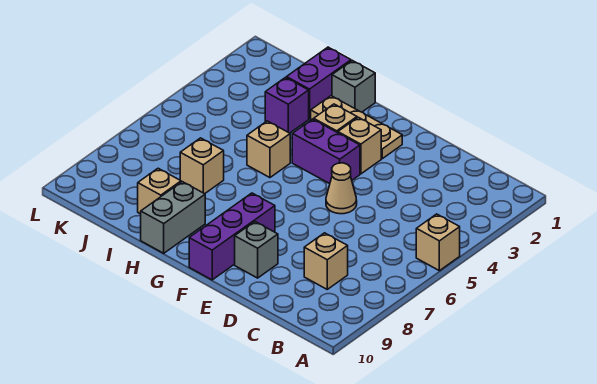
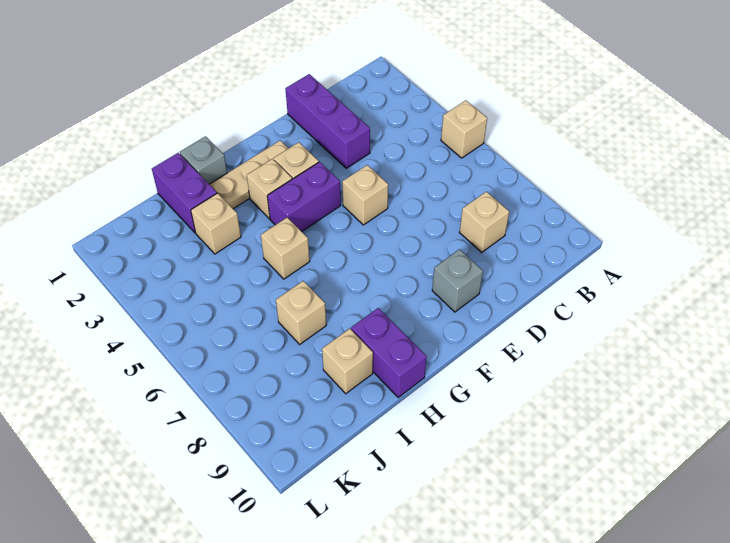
tan cone E5 level 1 -> tan brick E5 level 1
purple brick F8:F10 level 1 -> purple brick D1:D3 level 1
grey brick H9:H10 level 1 -> purple brick H9:H10 level 1
purple brick I3 level 1 -> tan brick I3 level 1

